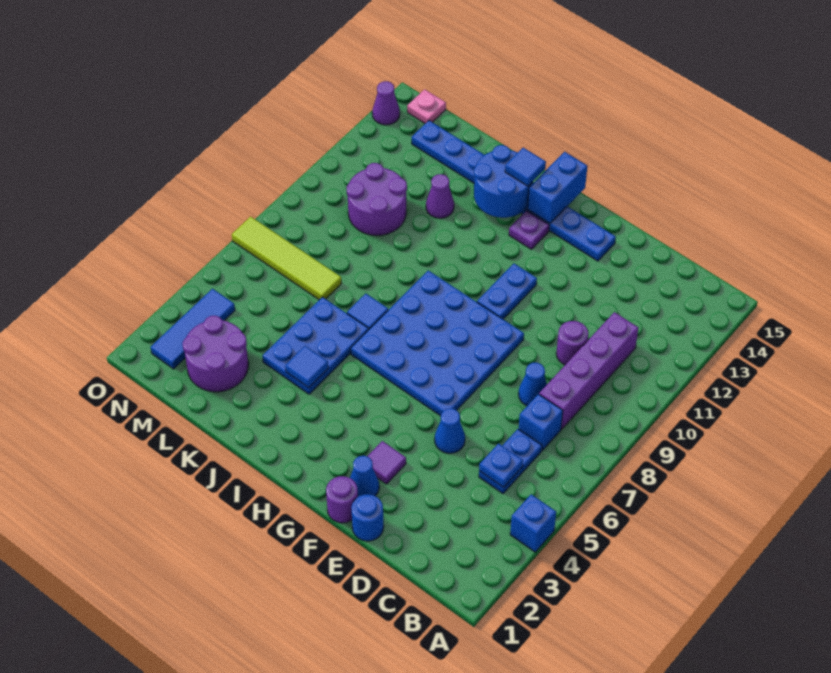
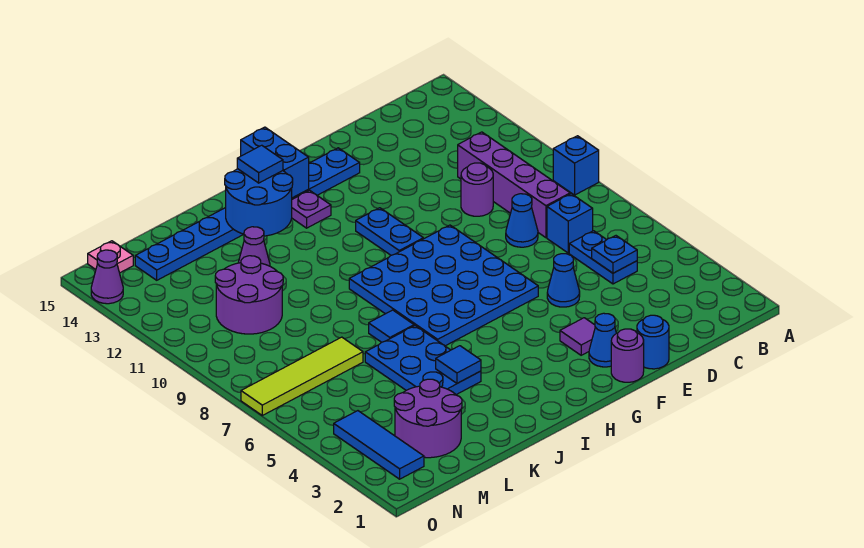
blue brick A4 level 1 -> blue brick A9 level 1

